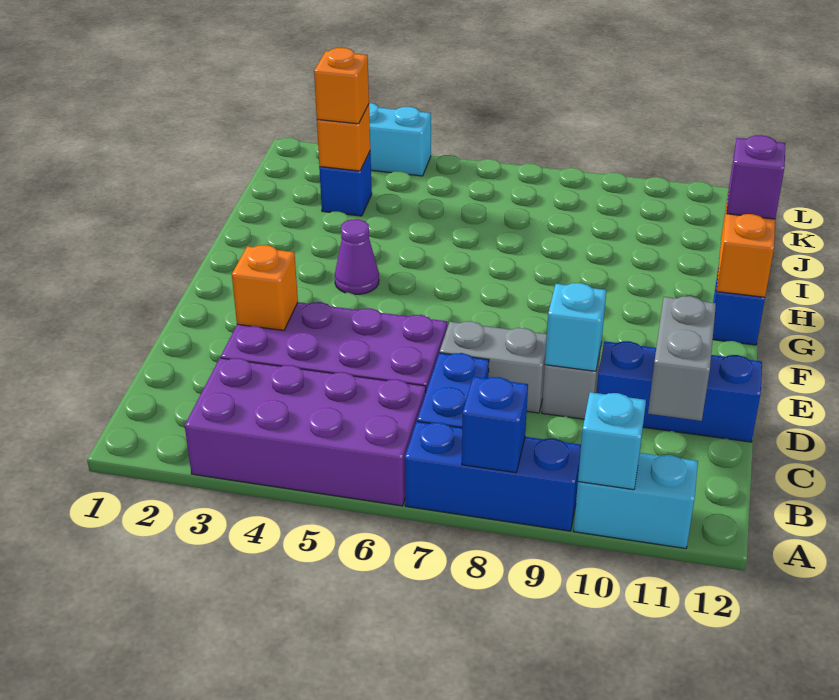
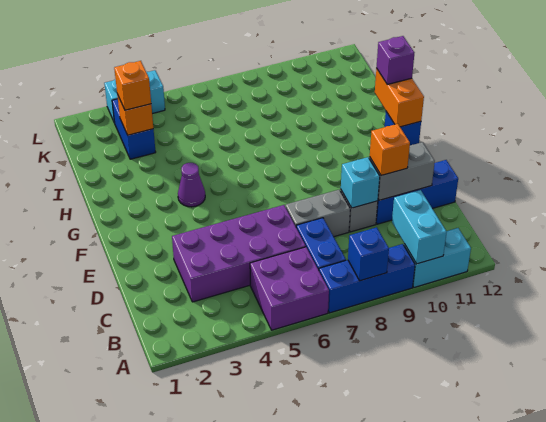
purple brick A3:B6 level 1 -> purple brick A5:B6 level 1
cyan brick A10 level 2 -> cyan brick A10:B10 level 2
grey brick C11:D11 level 2 -> grey brick D10:D11 level 2
orange brick D3 level 2 -> orange brick D10 level 3
blue brick J3 level 1 -> blue brick J3:K3 level 1

